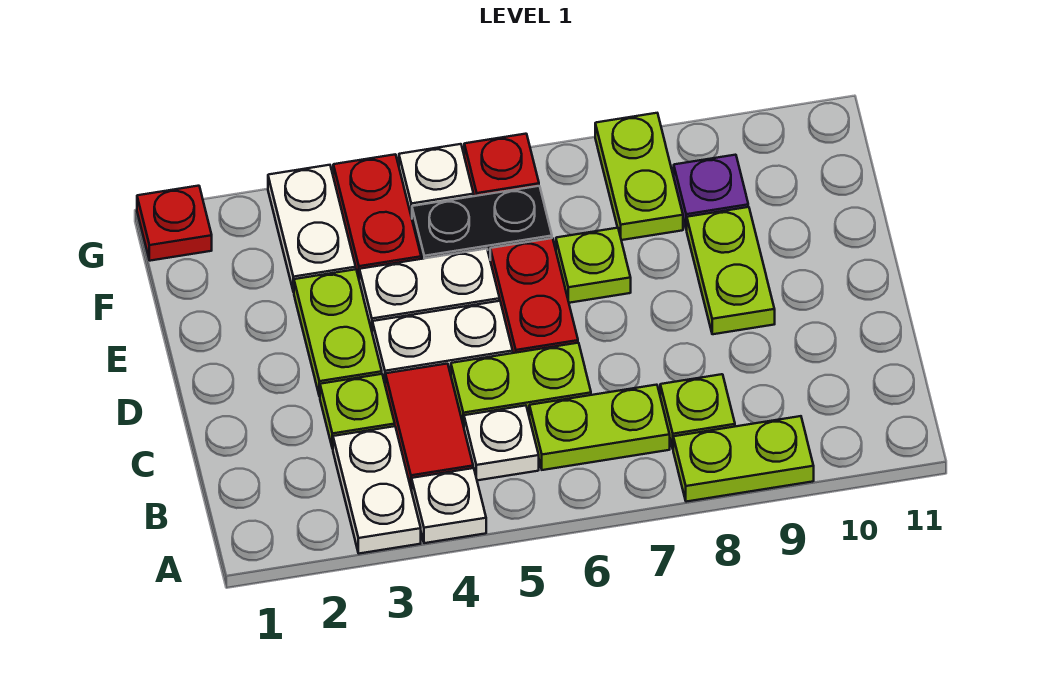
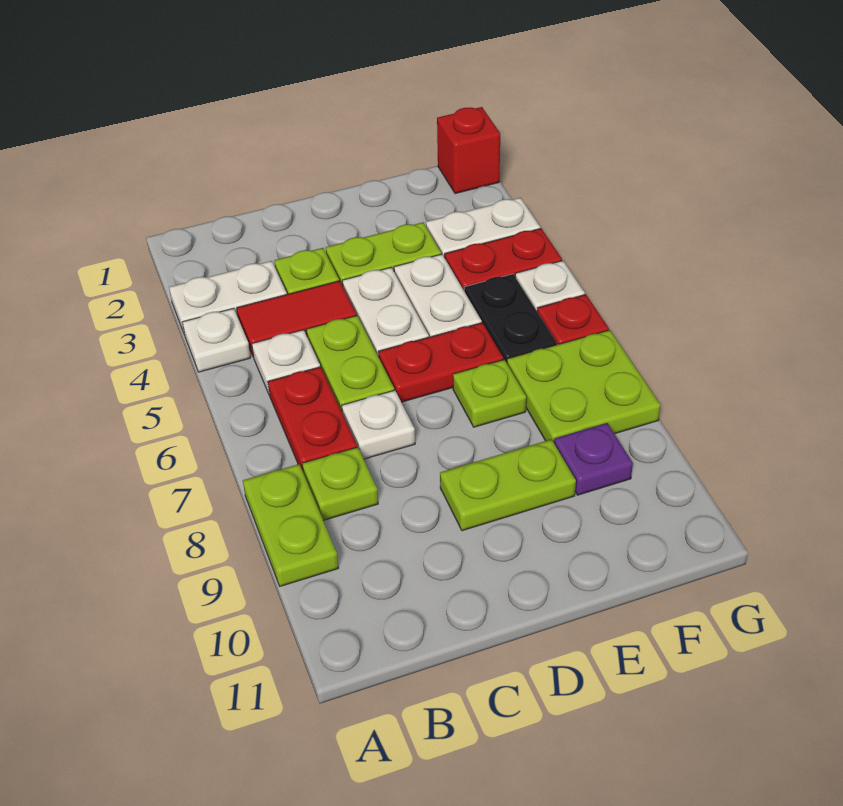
lime plate B6:B7 level 1 -> red plate B6:B7 level 1
none -> white plate C7 level 1
lime plate F8:G8 level 1 -> lime plate F7:G8 level 1
red plate G1 level 1 -> red brick G1 level 1

